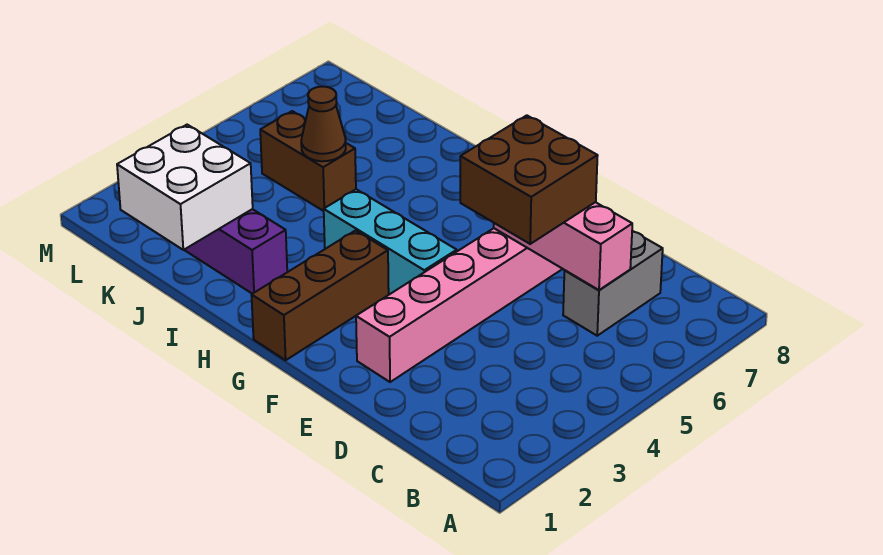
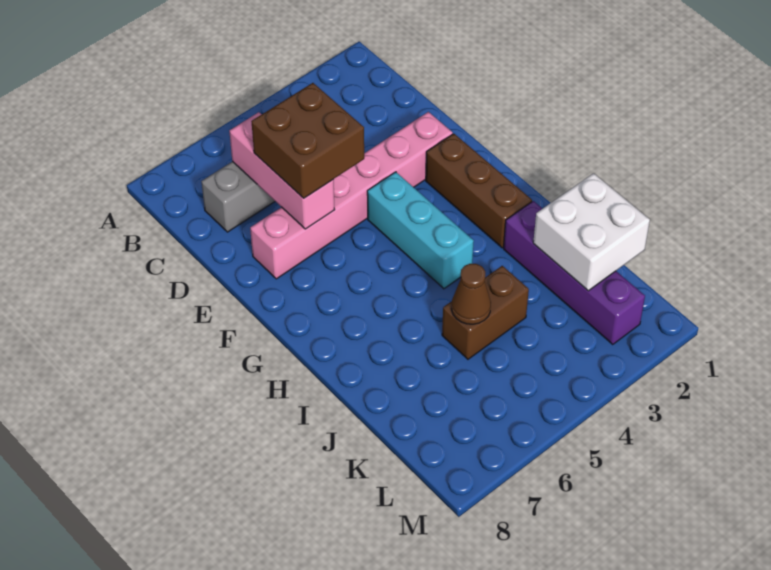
brown brick G1:G3 level 1 -> brown brick F2:H2 level 1
brown brick J5:K5 level 1 -> brown brick J4:J5 level 1

